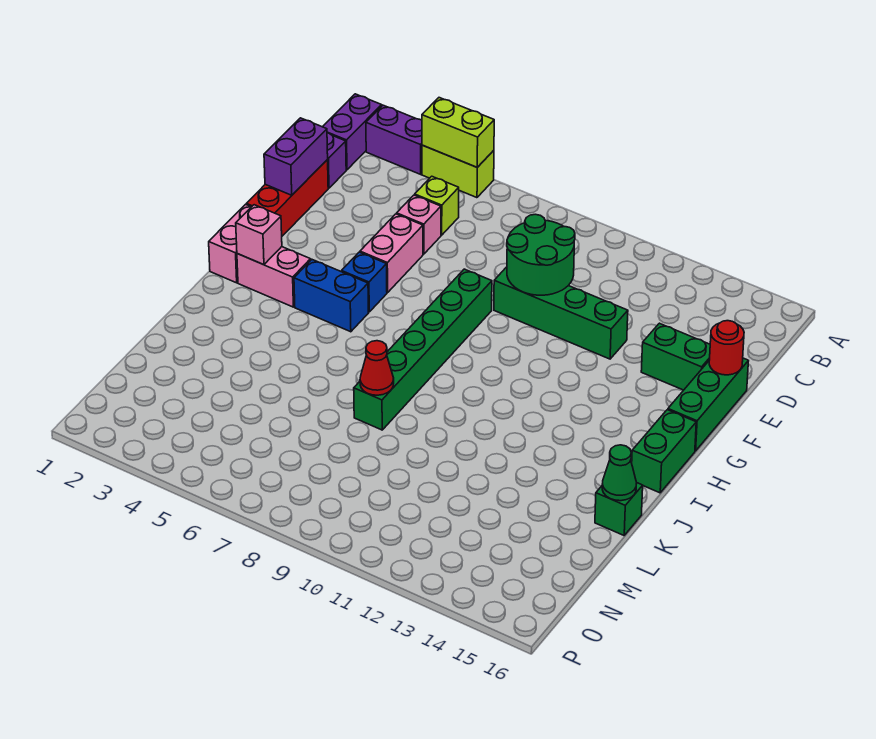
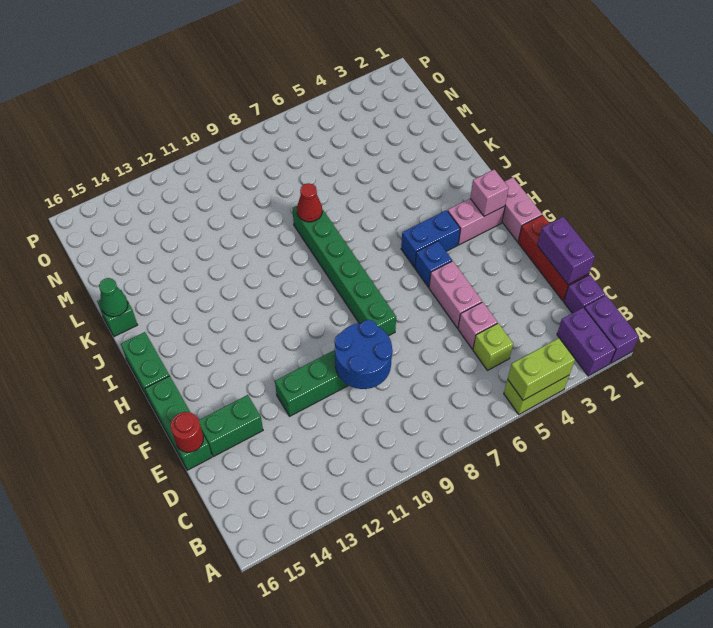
purple brick A2:A3 level 1 -> purple brick A2:B2 level 1
green round brick D9:E10 level 2 -> blue round brick D9:E10 level 2

